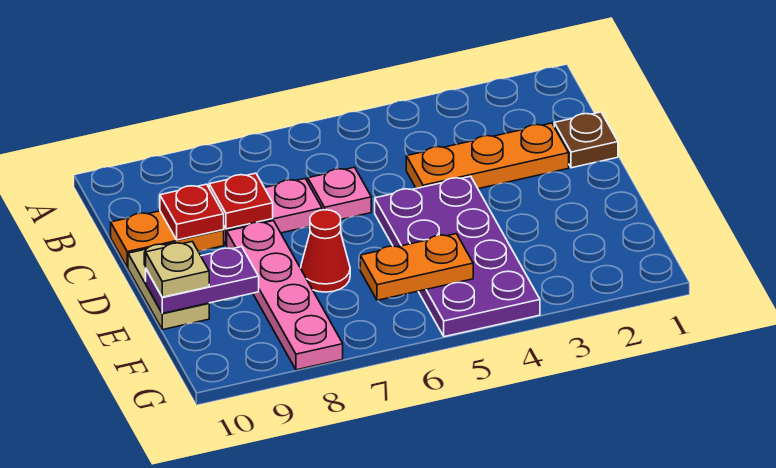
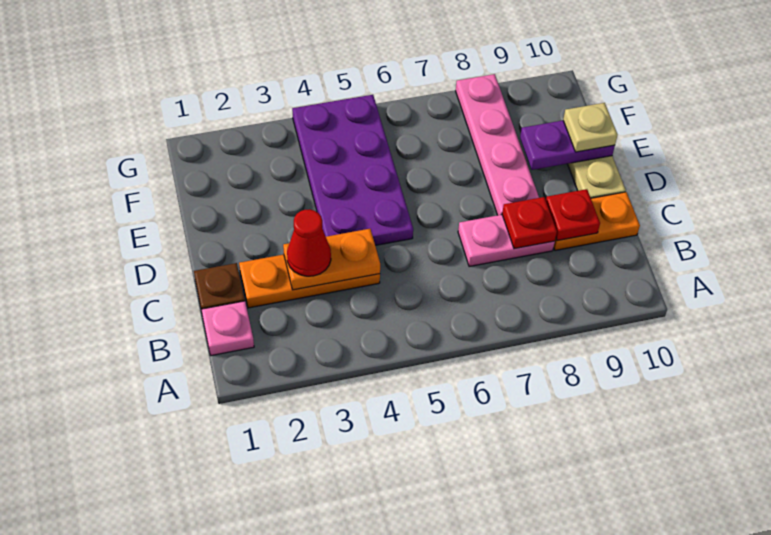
pink plate C6 level 1 -> pink plate B1 level 1
red cone E7 level 1 -> red cone C3 level 3
orange plate F5:F6 level 2 -> orange plate C3:C4 level 2

